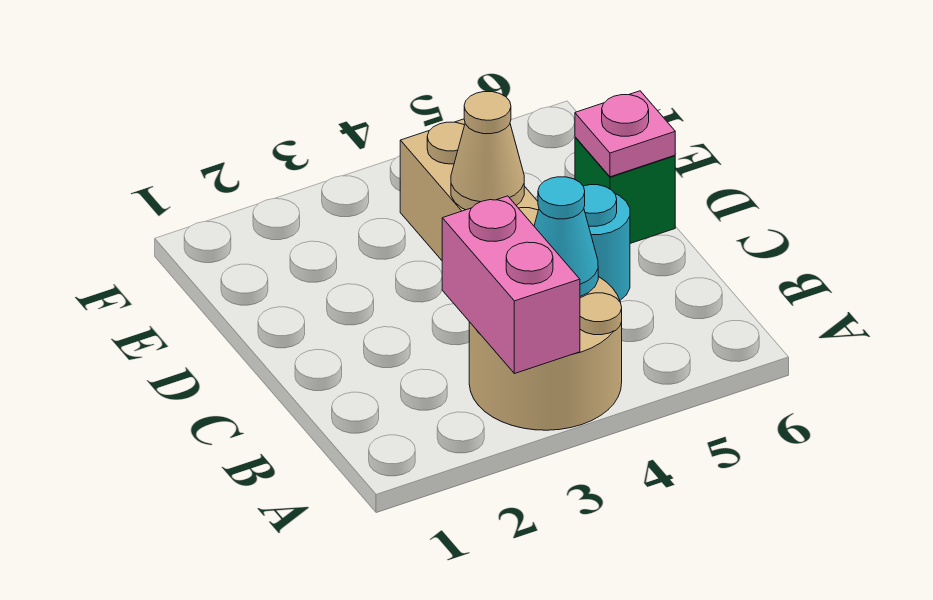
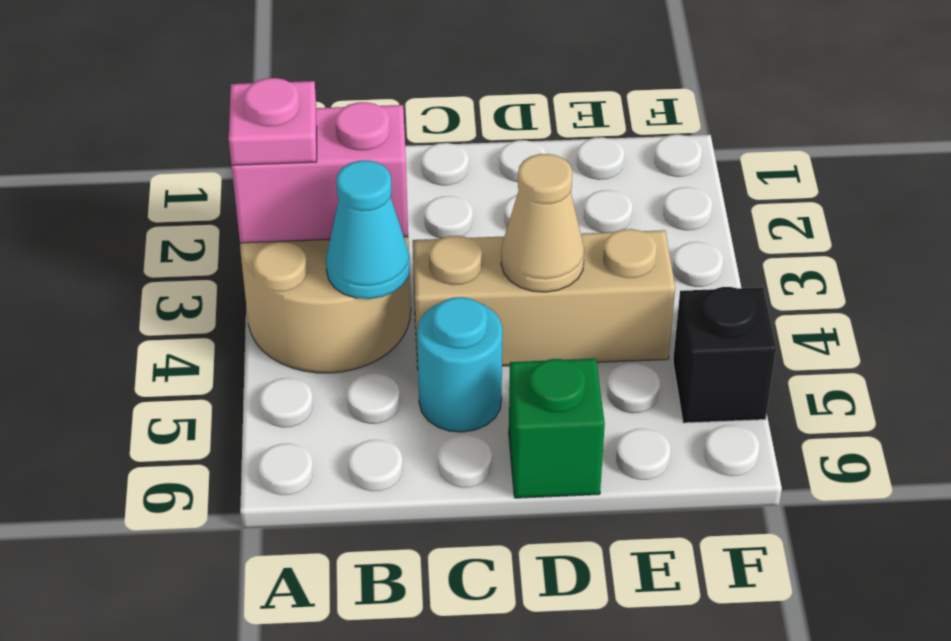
pink plate D6 level 2 -> pink plate A3 level 3
none -> black brick F5 level 1

